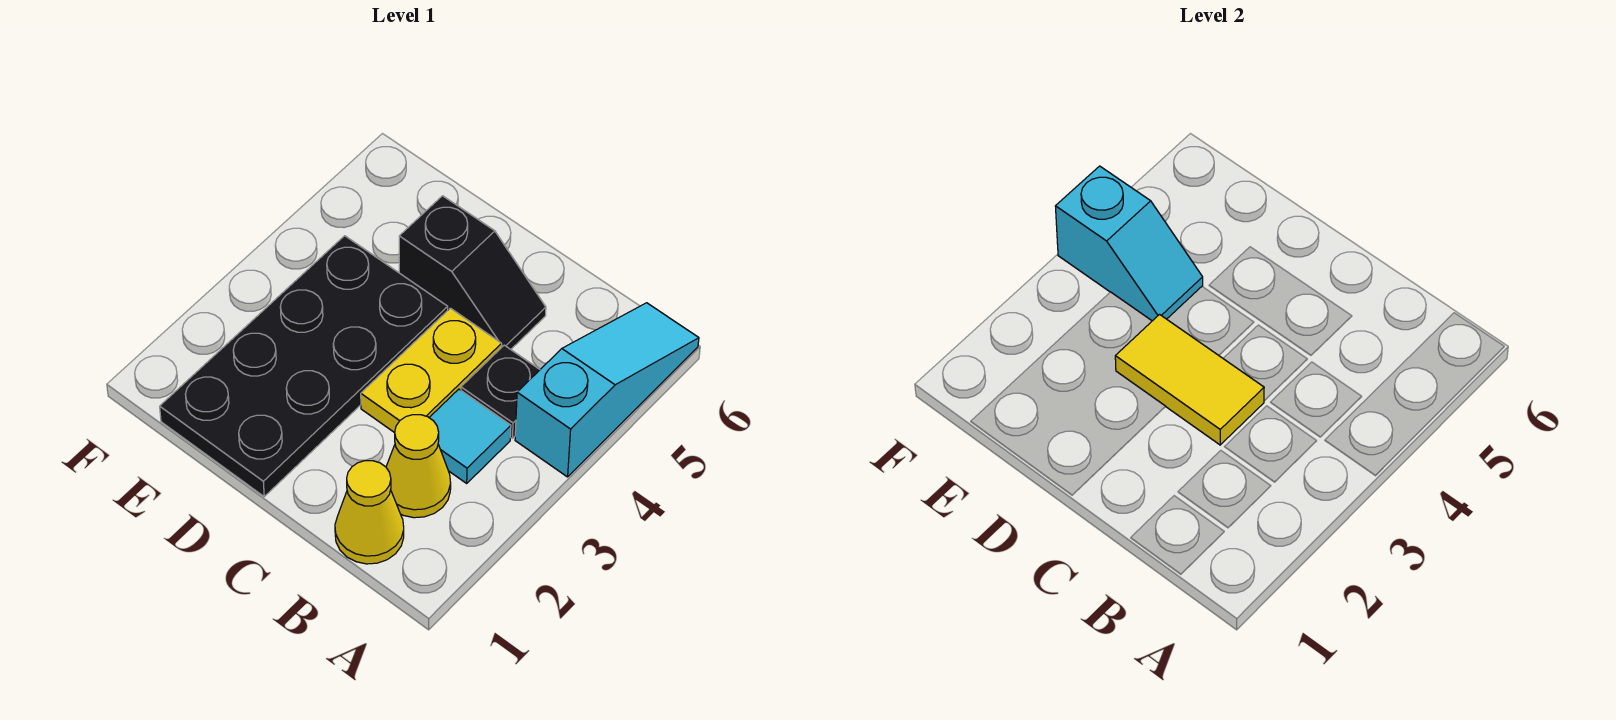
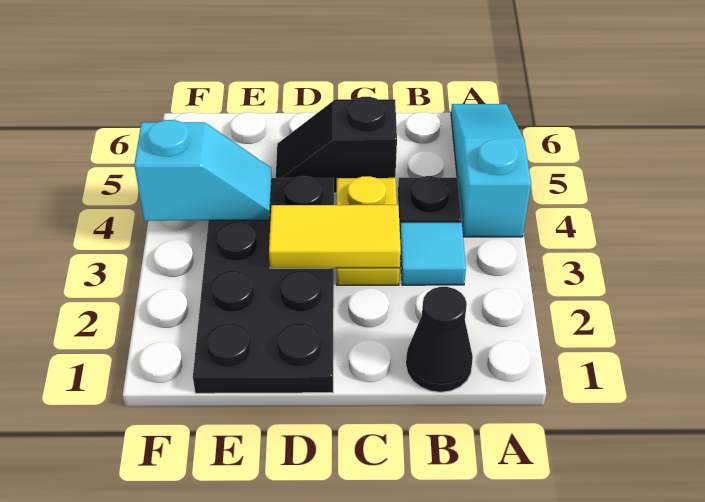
yellow cone B1 level 1 -> black cone B1 level 1
yellow cone B2 level 1 -> none
black slope C5:D5 level 1 top D -> black slope C5:D5 level 1 top C

